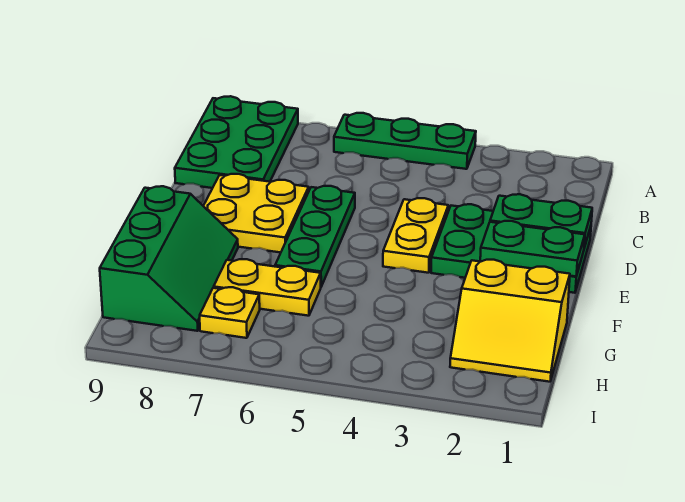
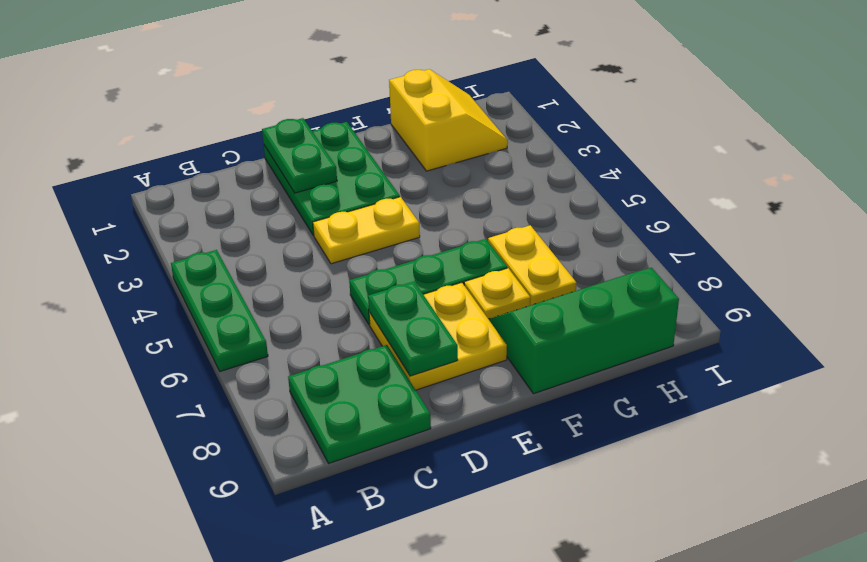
green plate A8:C9 level 1 -> green plate B8:C9 level 1
green plate E1:E2 level 2 -> green plate D7:D8 level 2
yellow plate H7 level 1 -> yellow plate F7 level 1

